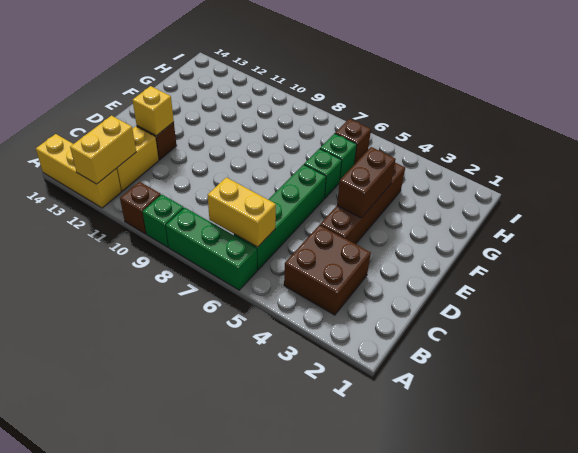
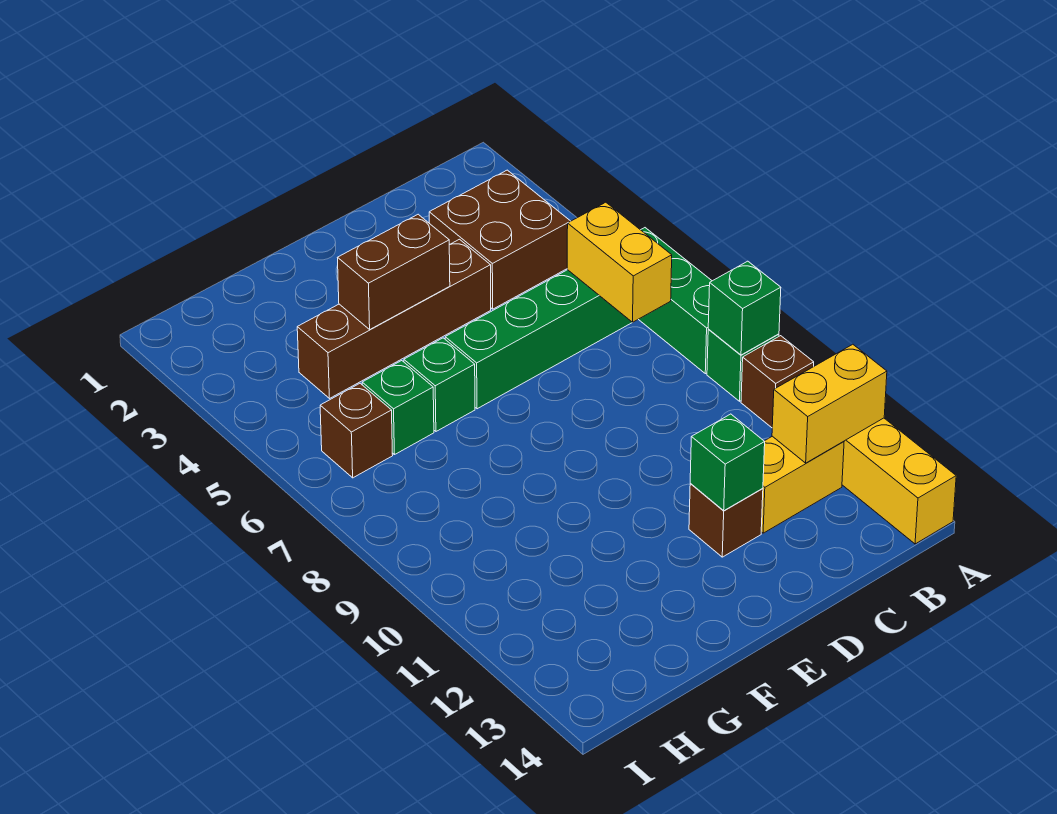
none -> green brick A9 level 2
yellow brick D12 level 2 -> green brick D12 level 2

